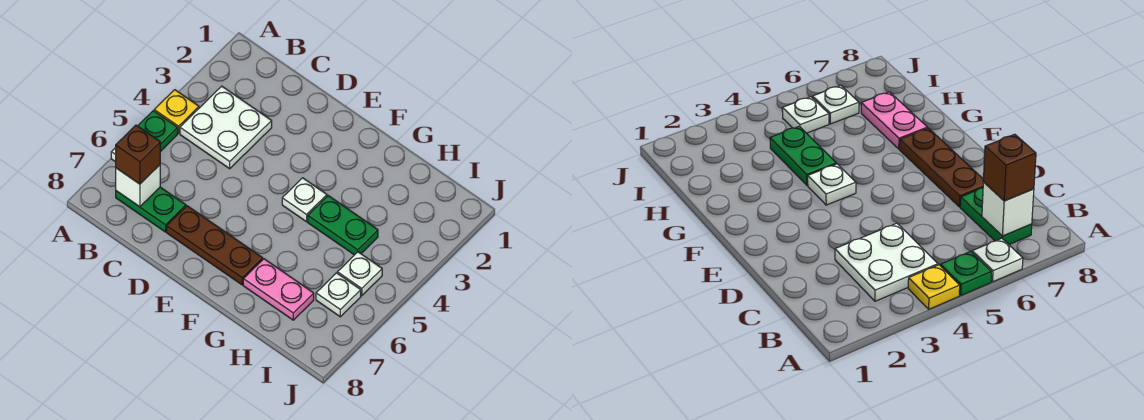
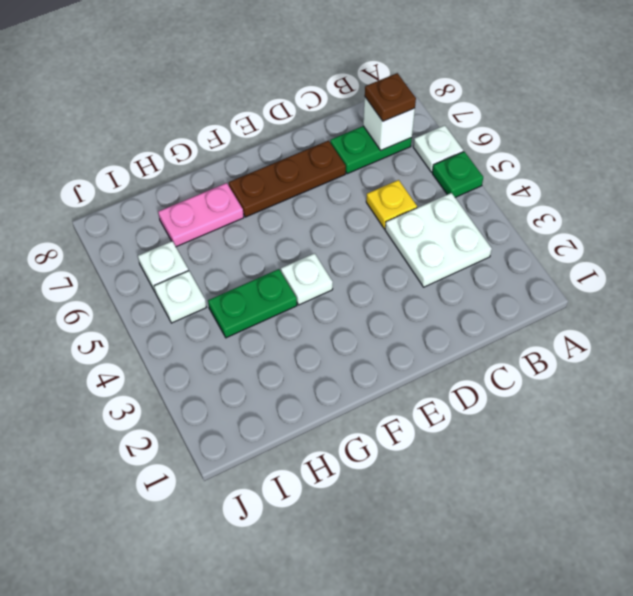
yellow plate A4 level 1 -> yellow plate C5 level 1
brown brick B7 level 3 -> brown plate B7 level 3

